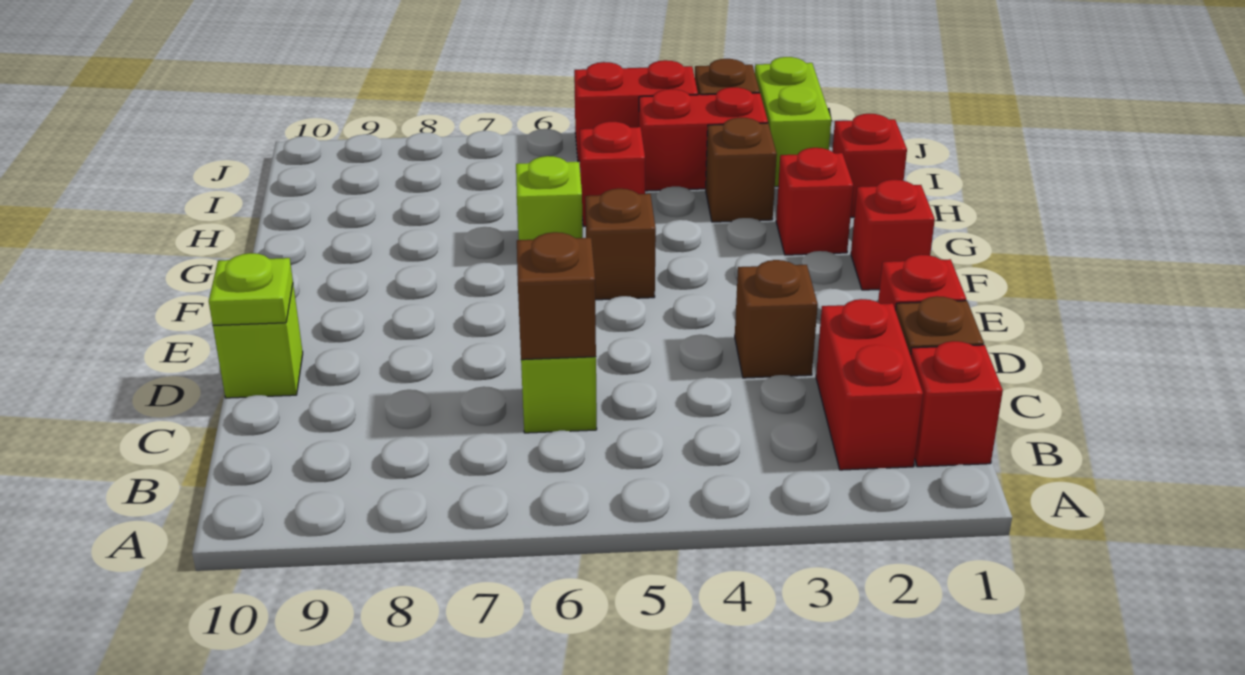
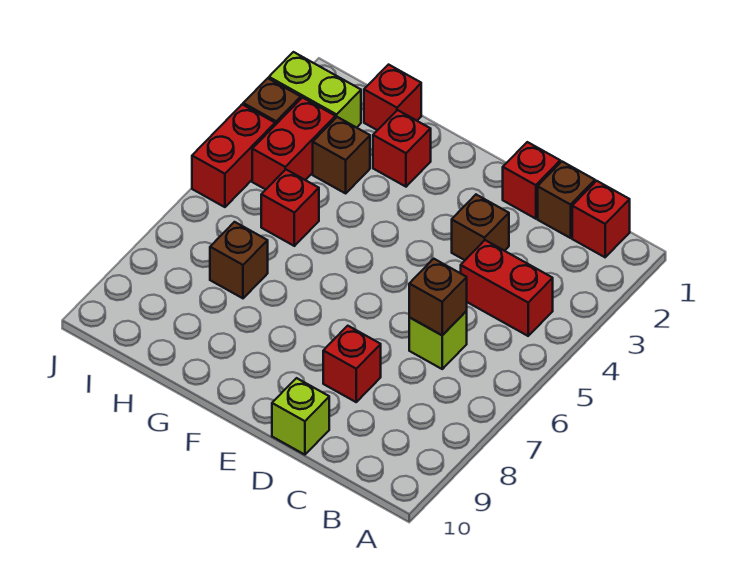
red brick B2:C2 level 1 -> red brick B4:C4 level 1
lime plate D10 level 2 -> none
red brick F1 level 1 -> red brick D8 level 1
brown brick F5 level 1 -> brown brick H7 level 1
lime brick G6 level 1 -> none

